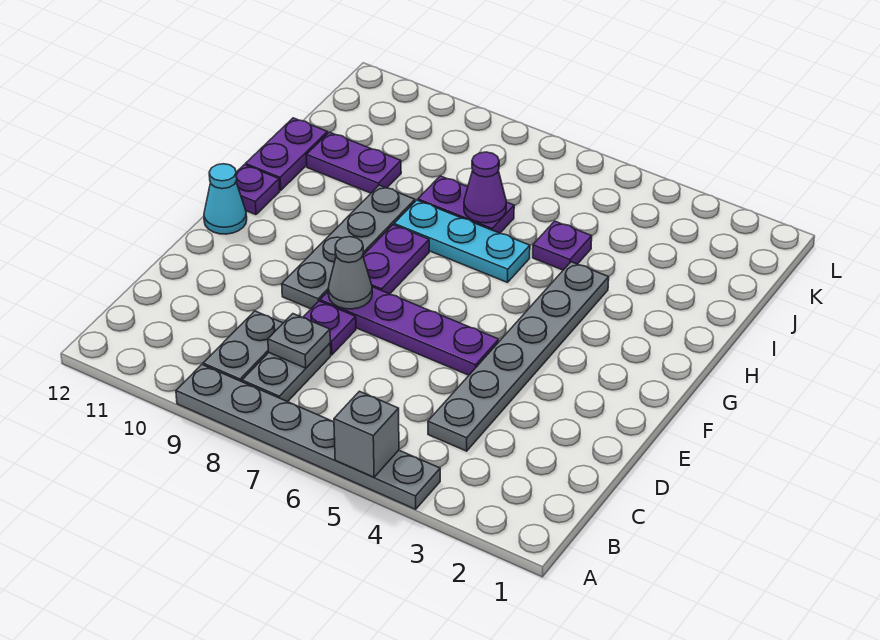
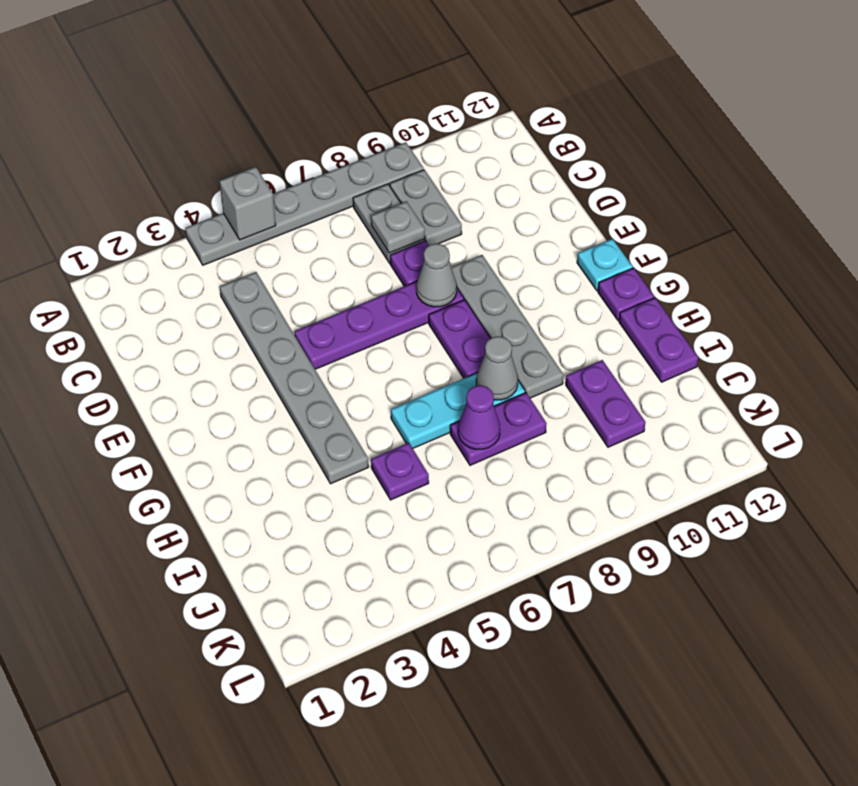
cyan cone F12 level 1 -> cyan plate F12 level 1
none -> grey cone H8 level 2
purple plate I10:I11 level 1 -> purple plate I10:J10 level 1

